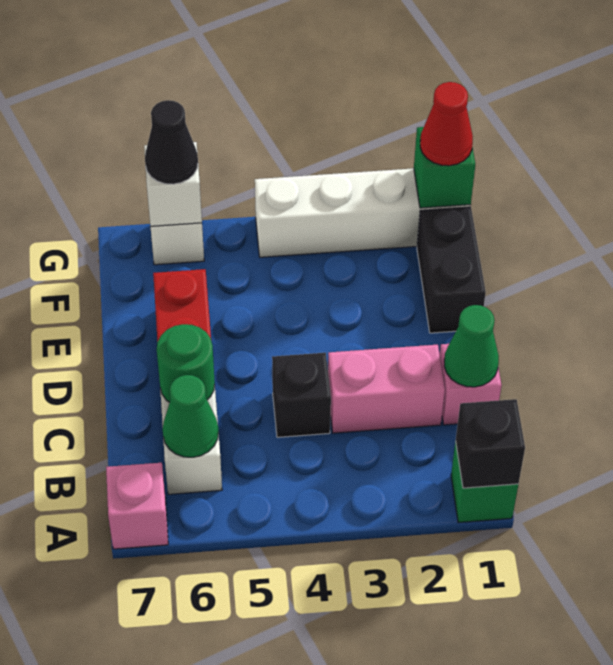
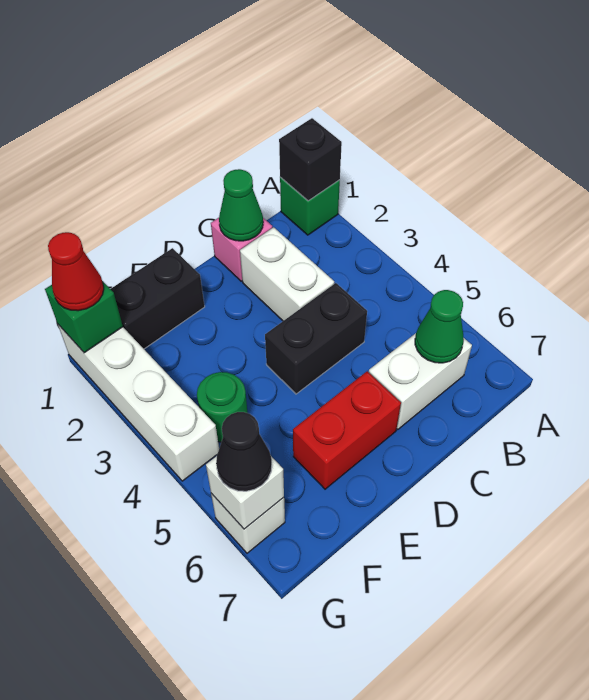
pink brick A7 level 1 -> none
pink brick C2:C3 level 1 -> white brick C2:C3 level 1
black brick C4 level 1 -> black brick C4:D4 level 1
green round brick C6 level 2 -> green round brick F4 level 1

